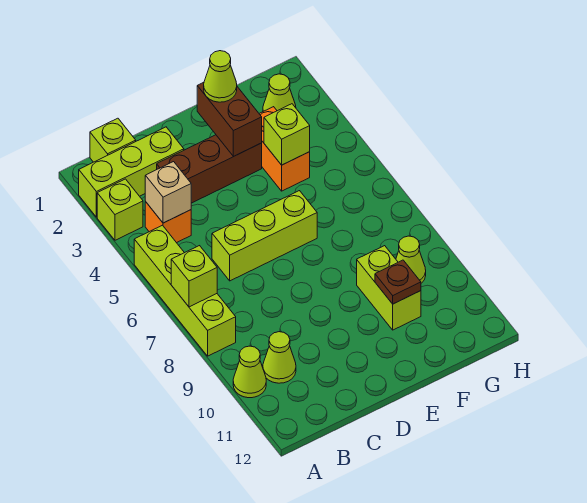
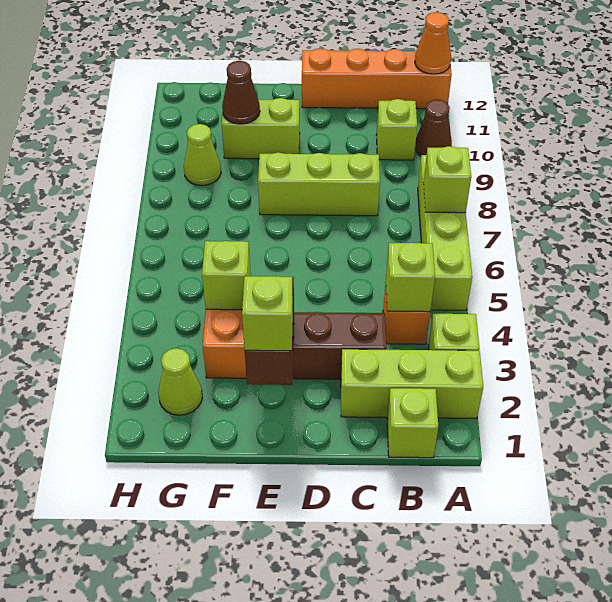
lime cone A10 level 1 -> brown cone A10 level 1
none -> orange brick A12:D12 level 1
none -> orange cone A12 level 2
tan brick B4 level 2 -> lime brick B4 level 2
lime cone B10 level 1 -> lime brick B10 level 1
lime brick C6:E6 level 1 -> lime brick C8:E8 level 1
lime cone E2 level 3 -> lime brick E2 level 3
lime brick F9:F10 level 1 -> lime brick E10:F10 level 1
brown plate F10 level 2 -> brown cone F10 level 2

